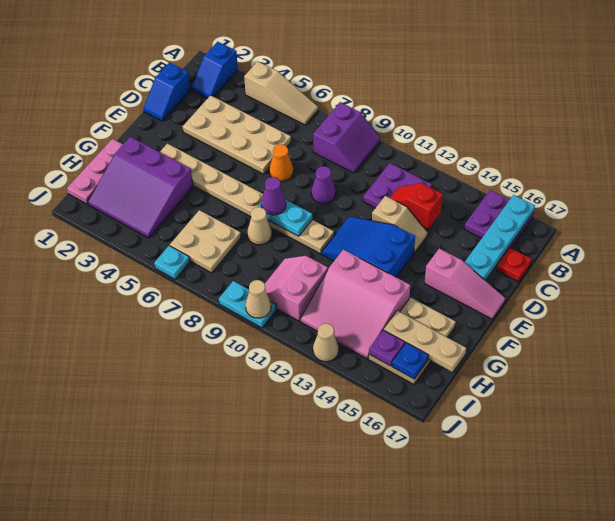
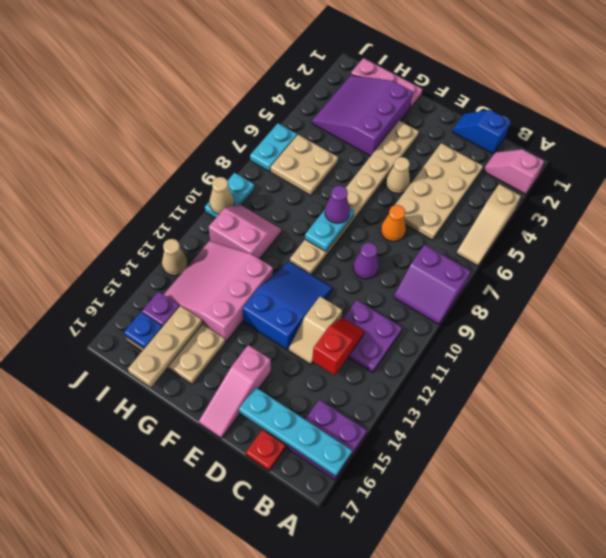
blue slope A2:B2 level 1 top A -> pink slope A2:B2 level 1 top A
tan cone G8 level 1 -> tan cone E5 level 1
cyan plate J6 level 1 -> cyan plate J6:J7 level 1

